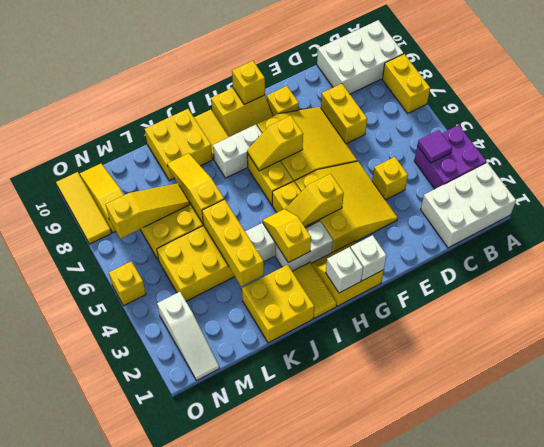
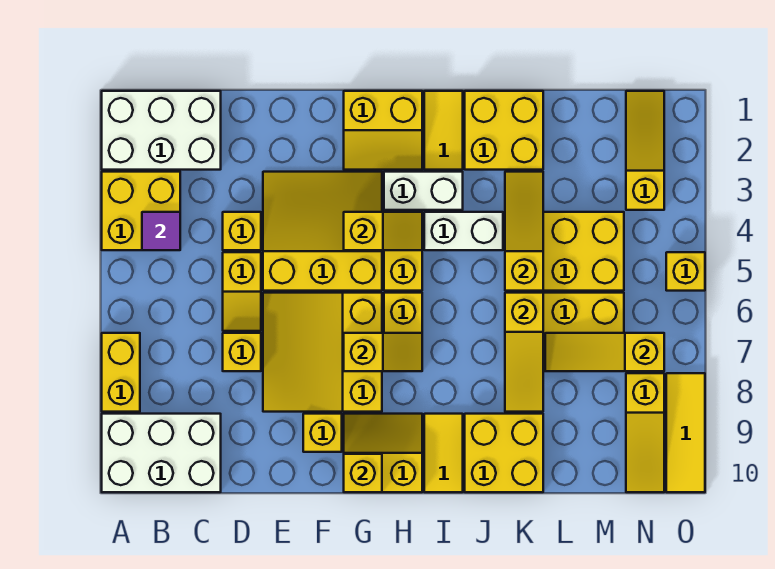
purple brick A3:B4 level 1 -> yellow brick A3:B4 level 1
yellow brick D7:D8 level 1 -> yellow brick D7 level 1
yellow slope E3:G5 level 1 top G -> yellow slope E3:G5 level 1 top 5
white brick G1 level 2 -> none
white brick H1 level 2 -> none
white brick H8:I8 level 1 -> none
yellow slope I3:I4 level 2 top 3 -> yellow slope D5:D6 level 1 top 5
yellow brick K3:K5 level 2 -> yellow slope K3:K5 level 2 top 5
white slope N1:N3 level 1 top 3 -> yellow slope N1:N3 level 1 top 3

